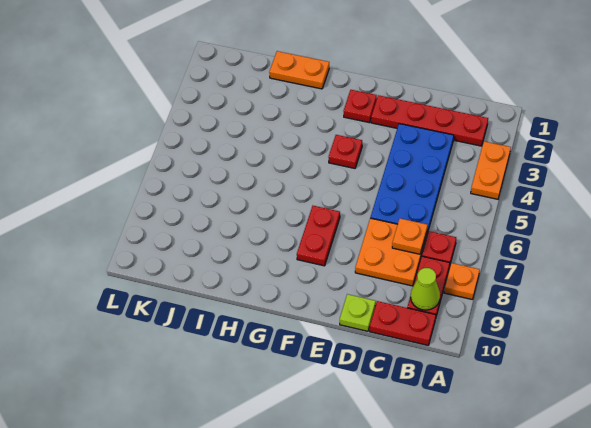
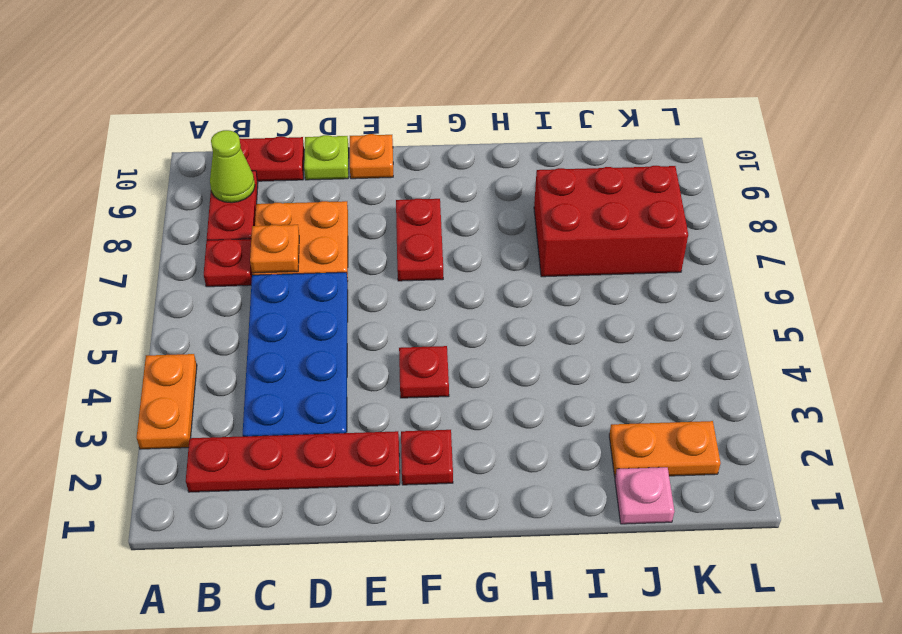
orange plate A8 level 1 -> orange plate E10 level 1
orange plate H1:I1 level 1 -> orange plate J2:K2 level 1
none -> red brick I7:K8 level 1
none -> pink plate J1 level 1

